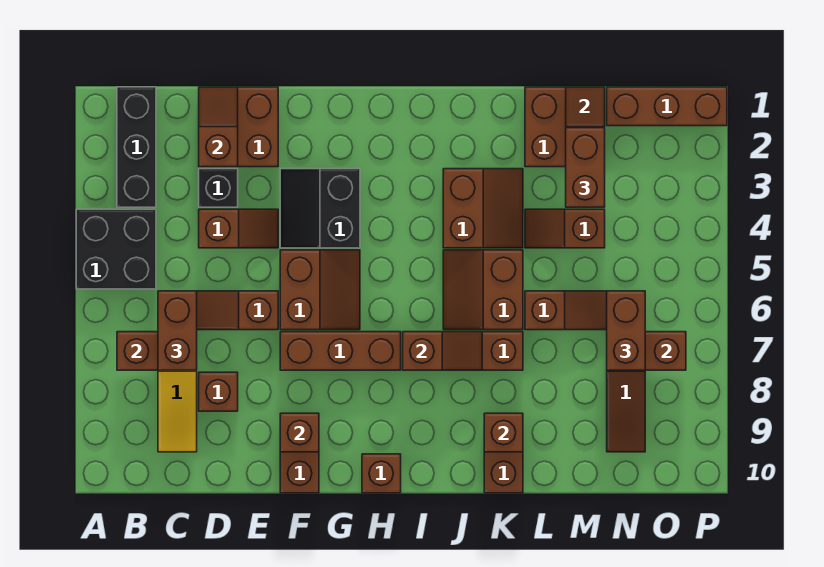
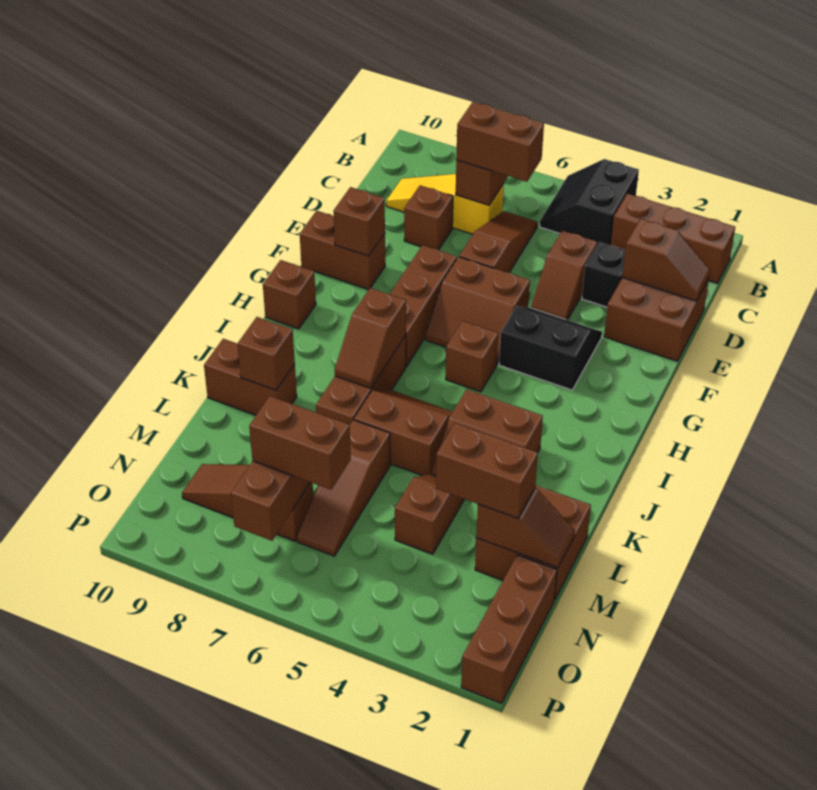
black brick A4:B5 level 1 -> black slope A4:B5 level 1 top 4
black brick B1:B3 level 1 -> brown brick B1:B3 level 1
none -> brown brick H5 level 1

